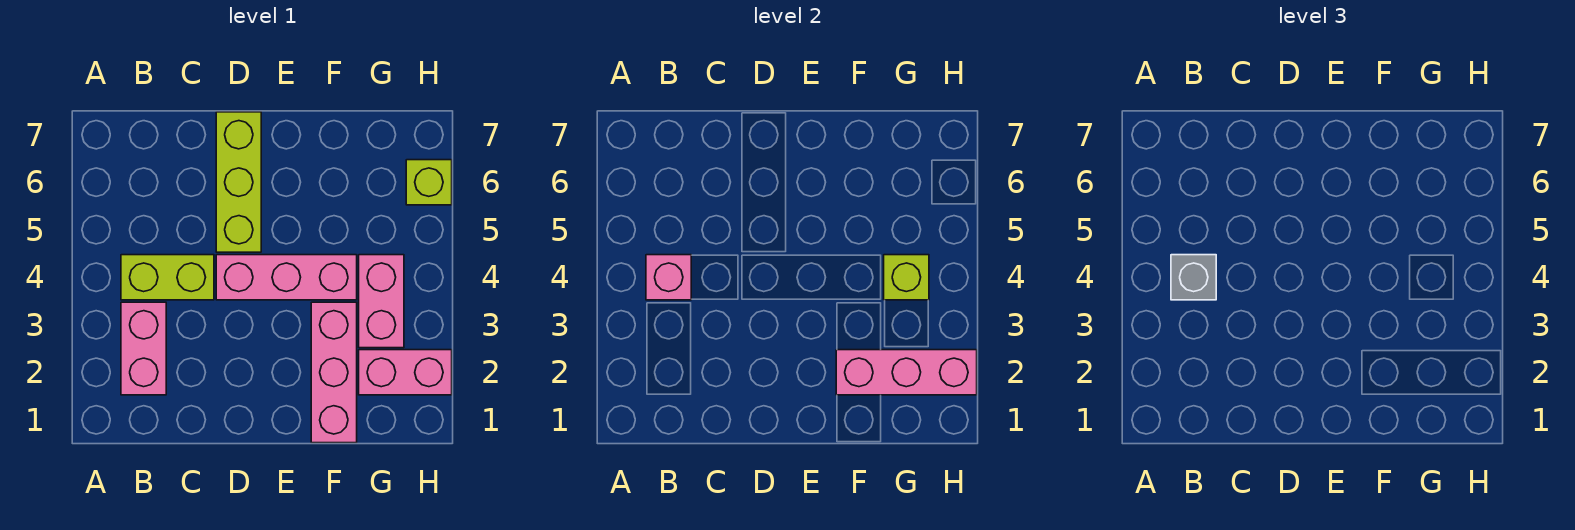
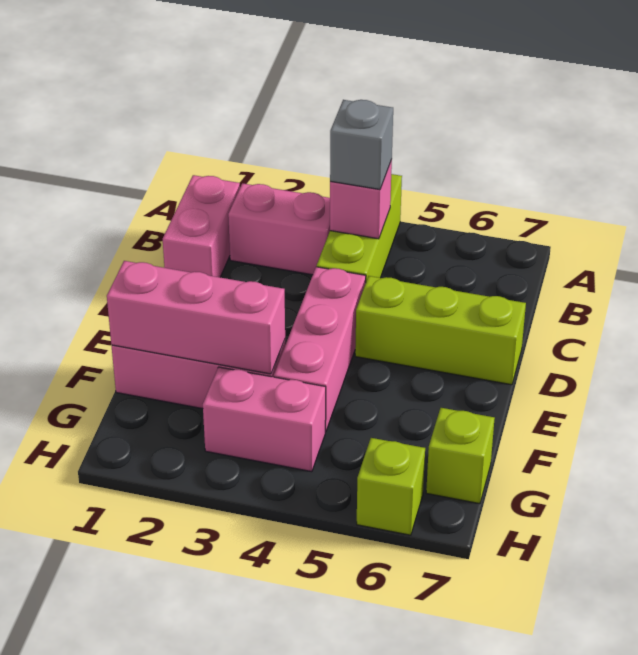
lime brick B4:C4 level 1 -> lime brick A4:C4 level 1
pink brick F2:H2 level 2 -> pink brick F1:F3 level 2
pink brick G2:H2 level 1 -> pink brick B1:C1 level 1
lime brick G4 level 2 -> lime brick G7 level 1

